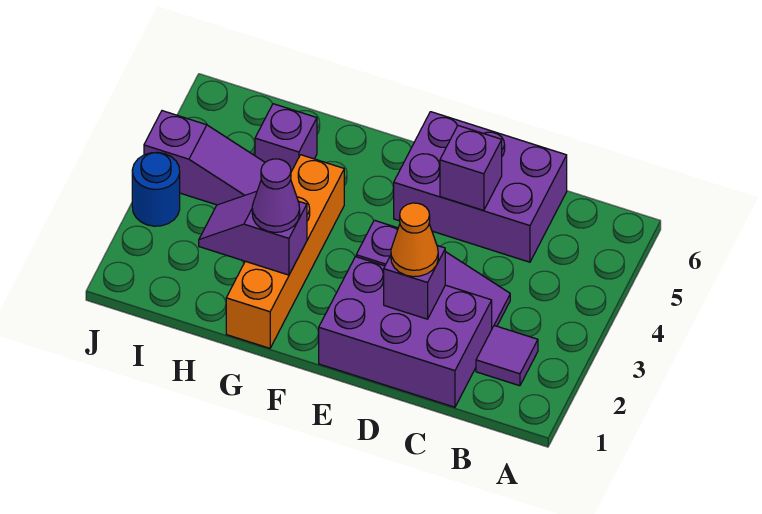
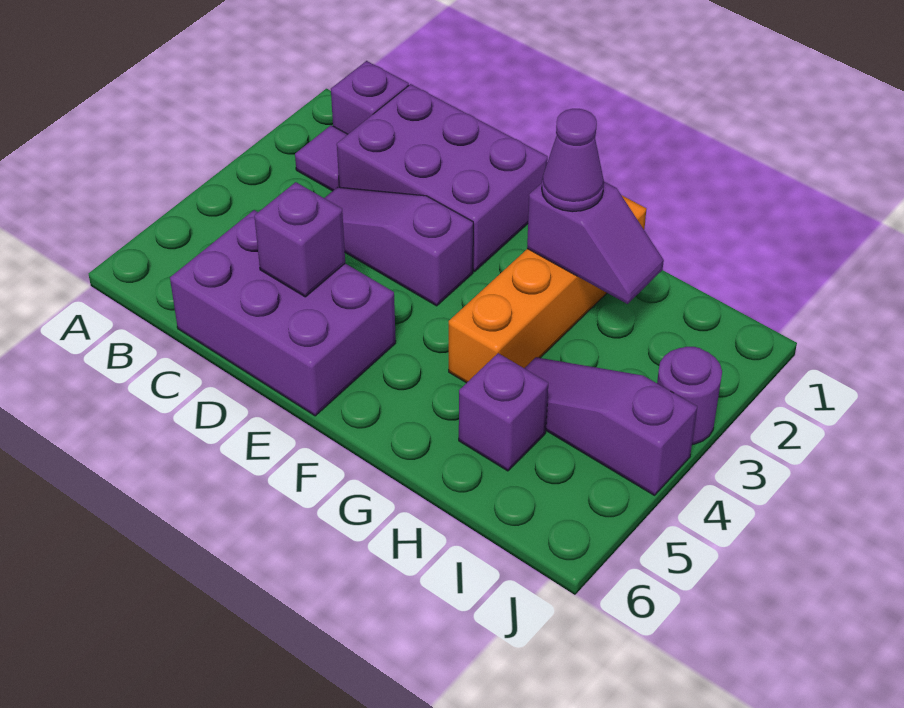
purple brick D2 level 2 -> purple brick B1 level 1
orange cone D2 level 3 -> none
blue round brick J3 level 1 -> purple round brick J3 level 1

